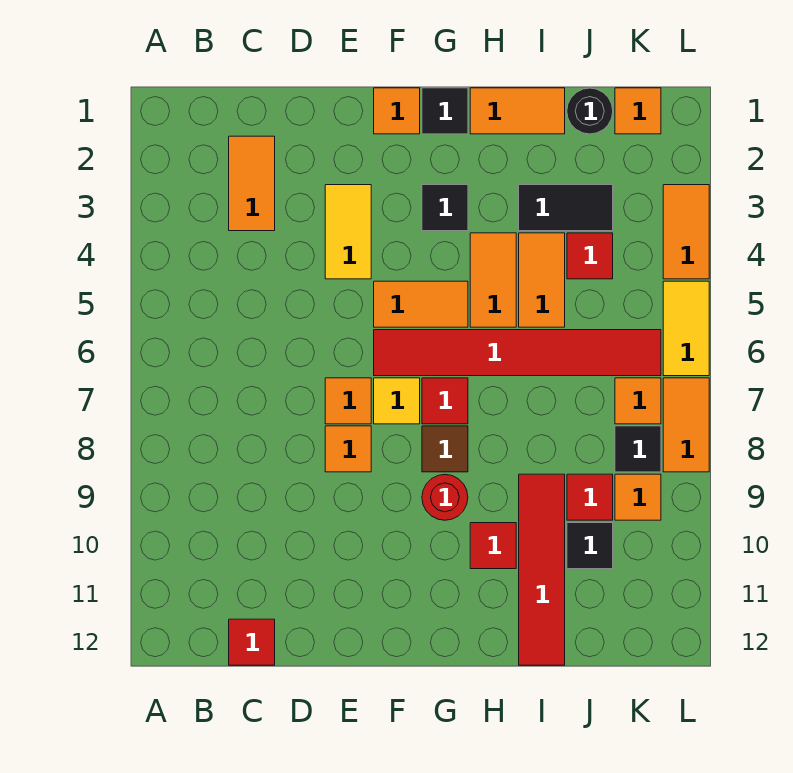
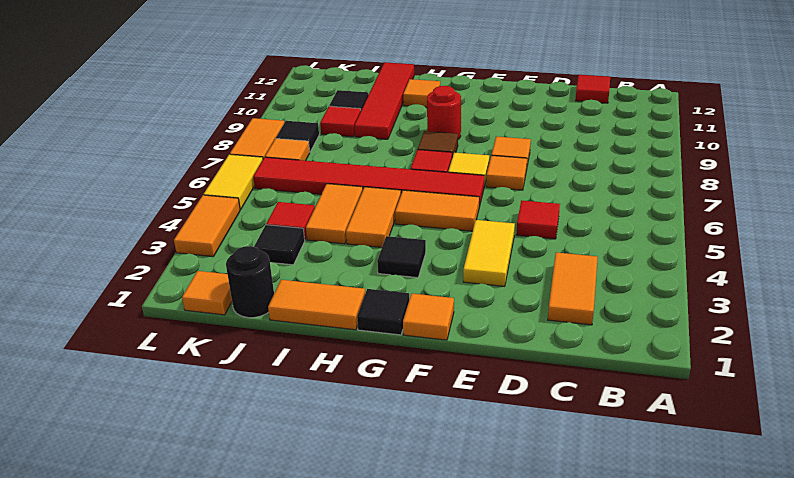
red tile H10 level 1 -> red tile D5 level 1
black tile I3:J3 level 1 -> black tile J3 level 1
orange tile K9 level 1 -> orange tile H11 level 1

